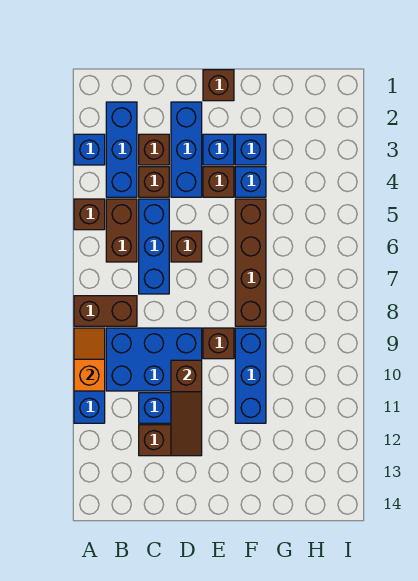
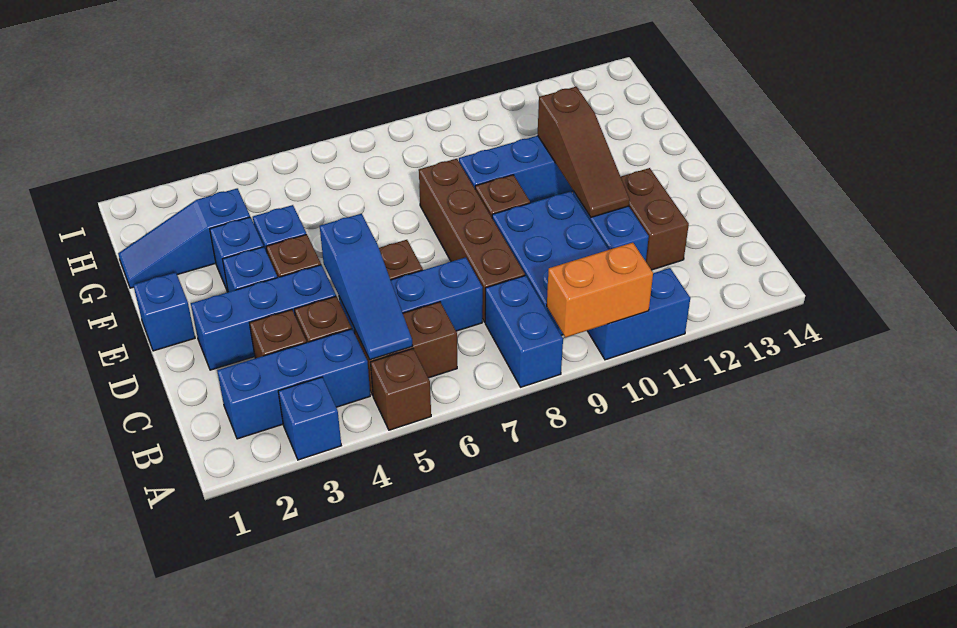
brown brick A8:B8 level 1 -> blue brick A8:B8 level 1
orange slope A9:A10 level 2 top 10 -> orange brick A9:A10 level 2
none -> blue slope B5:D5 level 2 top D
brown slope D10:D12 level 2 top 10 -> brown slope D11:F11 level 2 top F
brown brick E1 level 1 -> blue brick E1 level 1
brown brick F5:F8 level 1 -> brown brick C8:F8 level 1
none -> blue slope G1:G3 level 1 top 3

